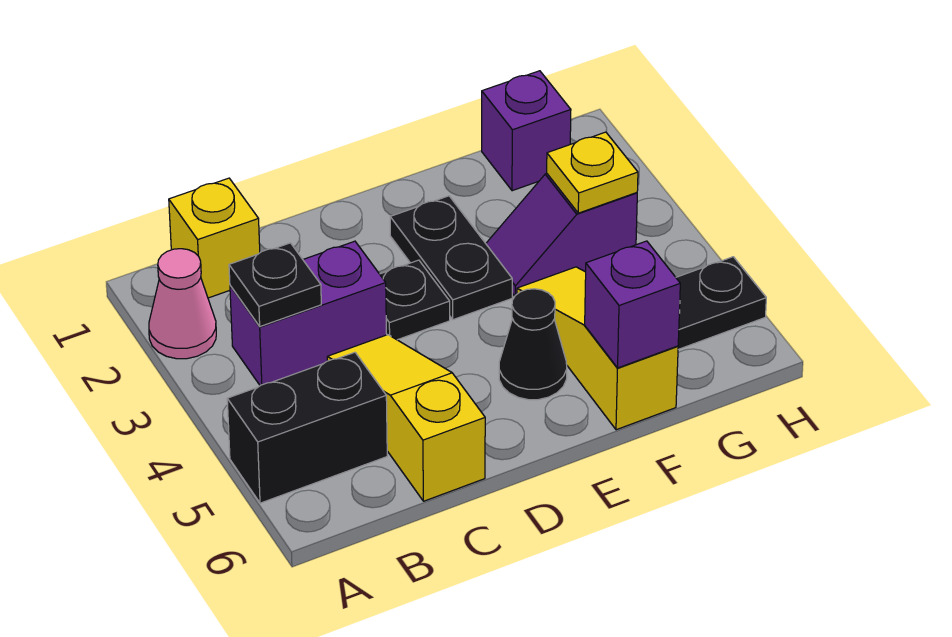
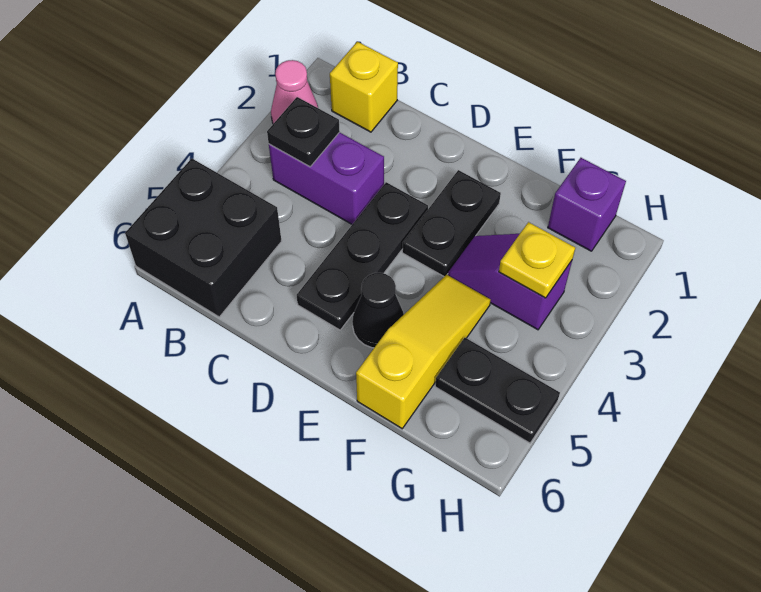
black brick A5:B5 level 1 -> black brick A5:B6 level 1
yellow slope C4:C6 level 1 top 6 -> none
black plate D3 level 1 -> black plate D3:D5 level 1
purple brick F6 level 2 -> none

